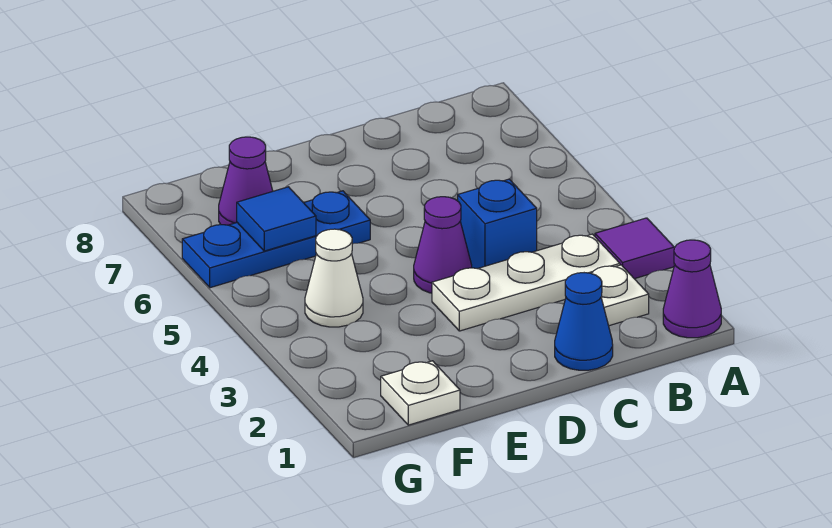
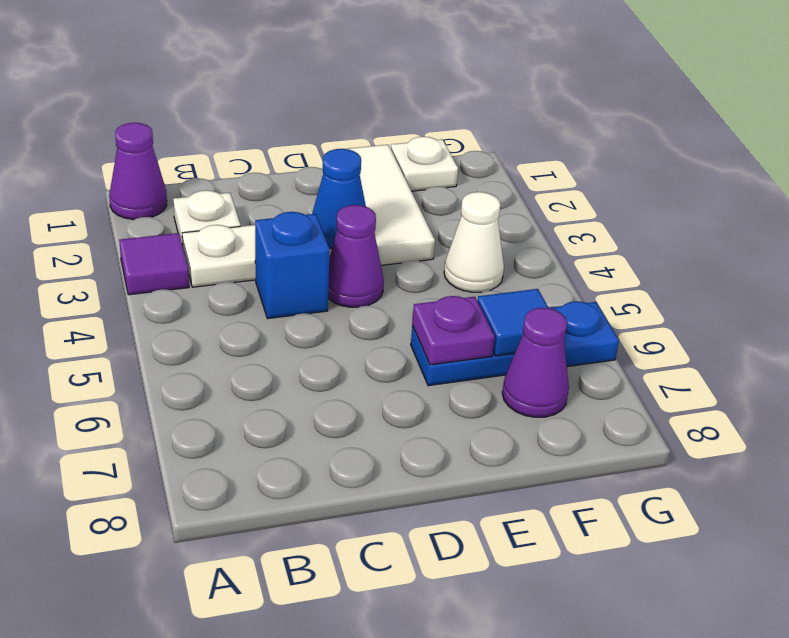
blue cone C1 level 1 -> blue cone D3 level 2
none -> white tile E1:E3 level 1
none -> purple plate E6 level 2

